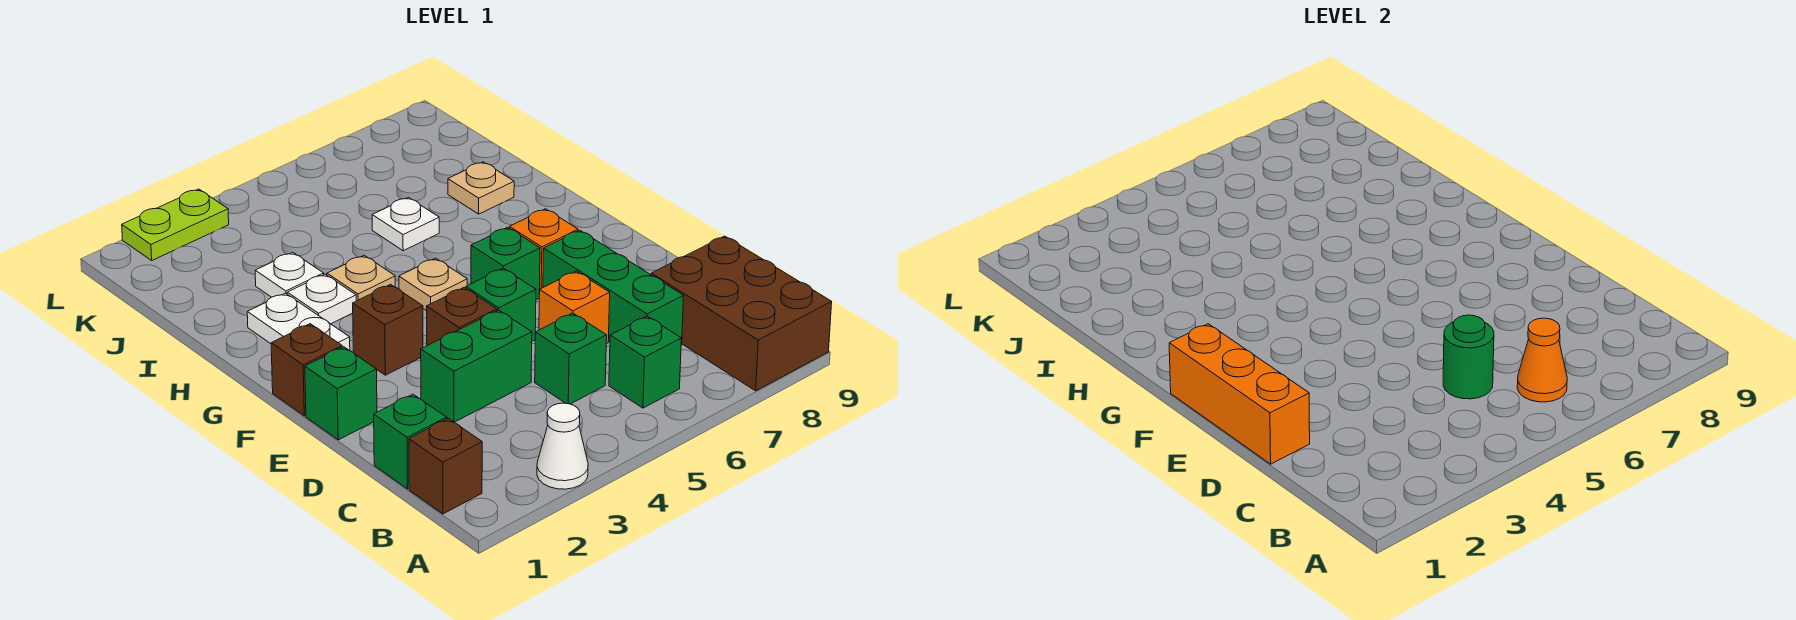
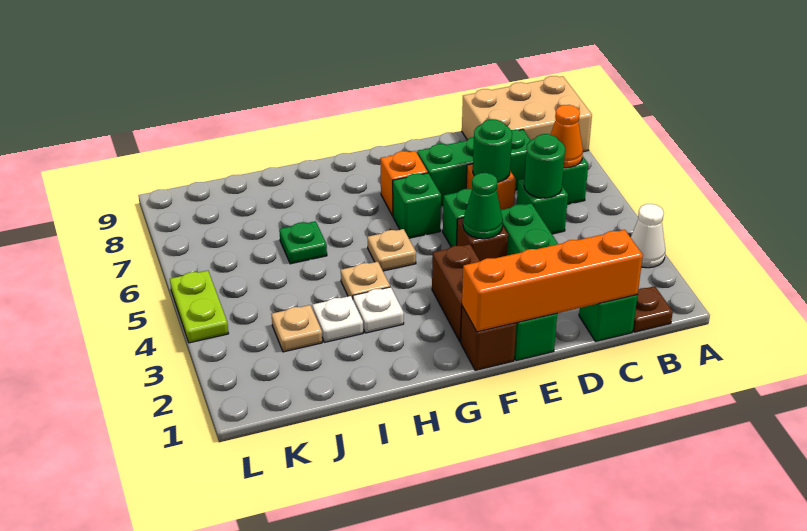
brown brick A8:C9 level 1 -> tan brick A8:C9 level 1
brown brick B1 level 1 -> brown plate B1 level 1
orange brick D1:F1 level 2 -> orange brick C1:F1 level 2
none -> green round brick D6 level 2
none -> green cone E4 level 2
brown brick F3 level 1 -> brown brick F2:F3 level 1
white plate G2:H2 level 1 -> none
white plate I6 level 1 -> green plate I6 level 1
tan plate I8 level 1 -> tan plate J3 level 1
lime plate L2:L3 level 1 -> lime plate L4:L5 level 1

